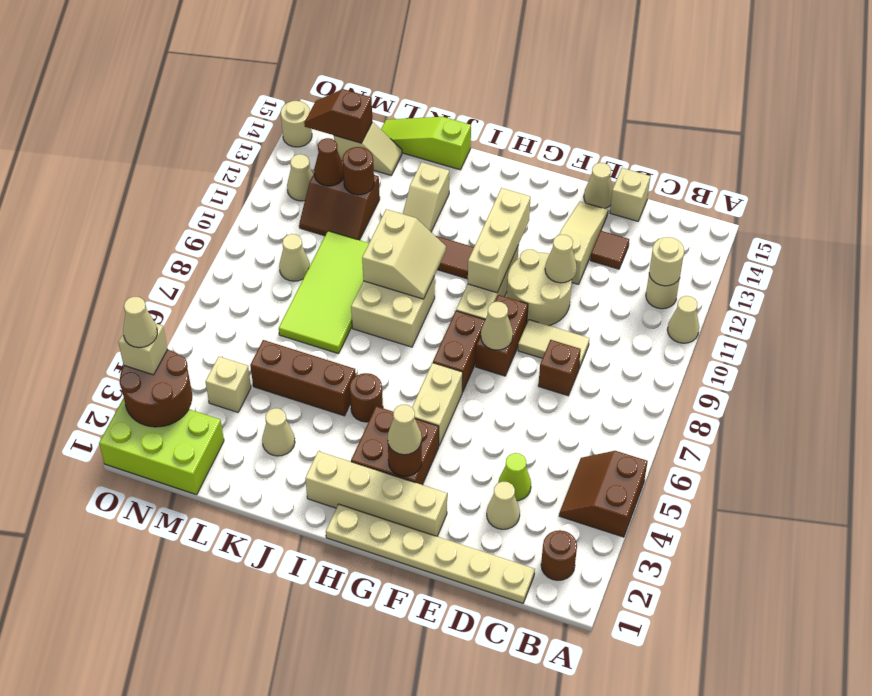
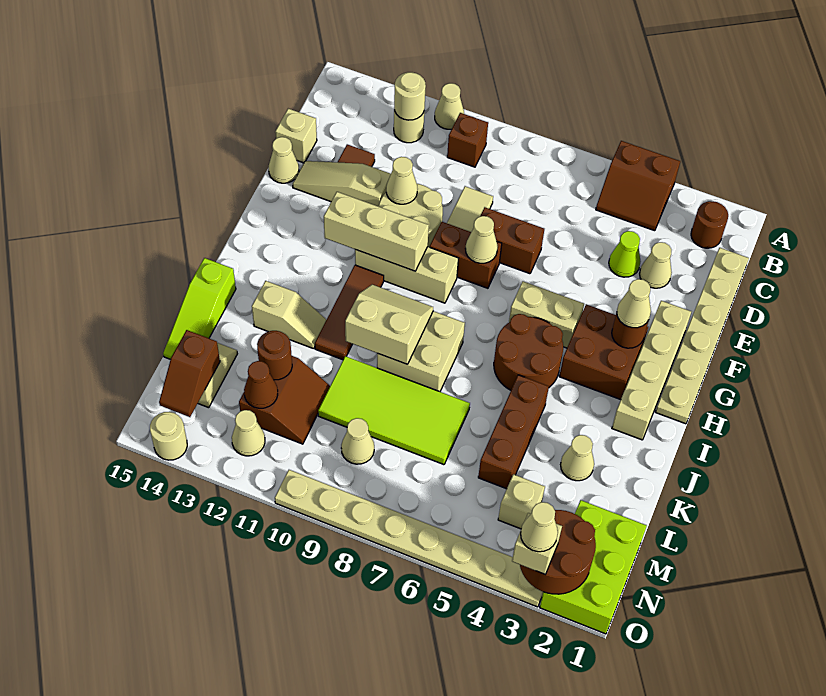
brown brick D8 level 1 -> brown brick B10 level 1
brown brick G7:G8 level 1 -> brown brick E7:E8 level 1
brown round brick I5 level 1 -> brown round brick H5:I6 level 1
none -> tan plate O3:O10 level 1

